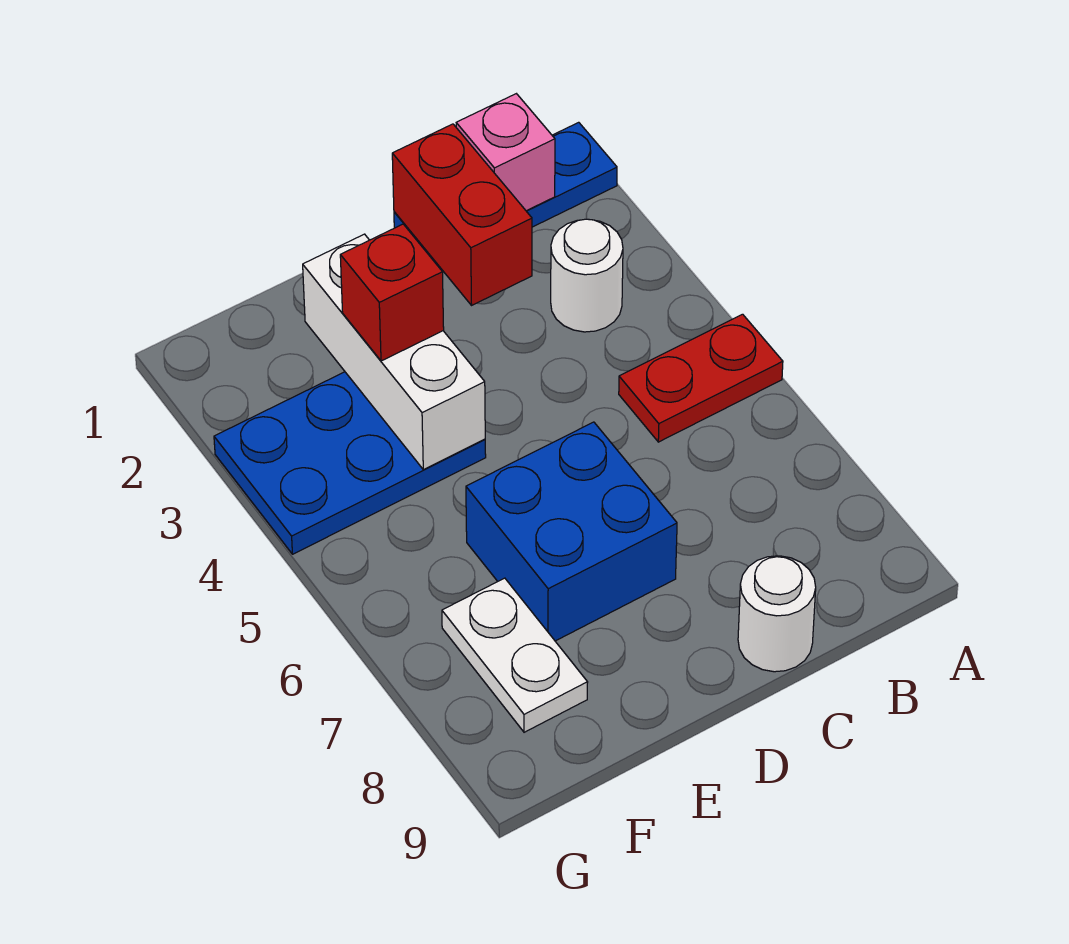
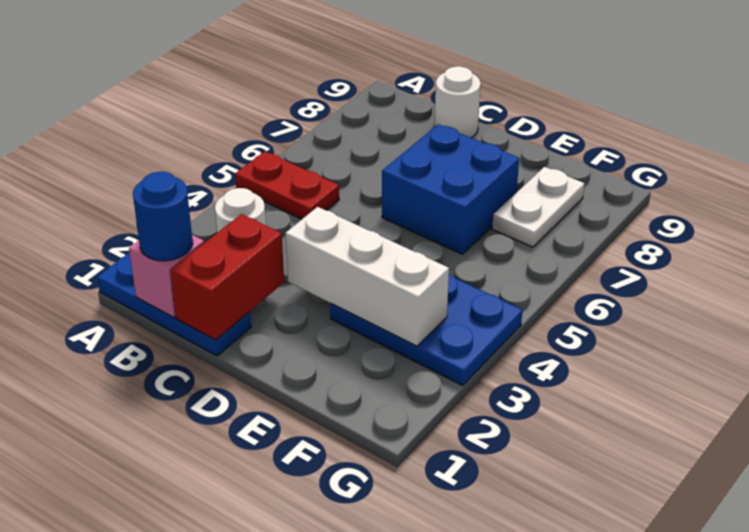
none -> blue round brick B1 level 3
white brick E2:E4 level 2 -> white brick D3:F3 level 2
red brick E3 level 3 -> none

